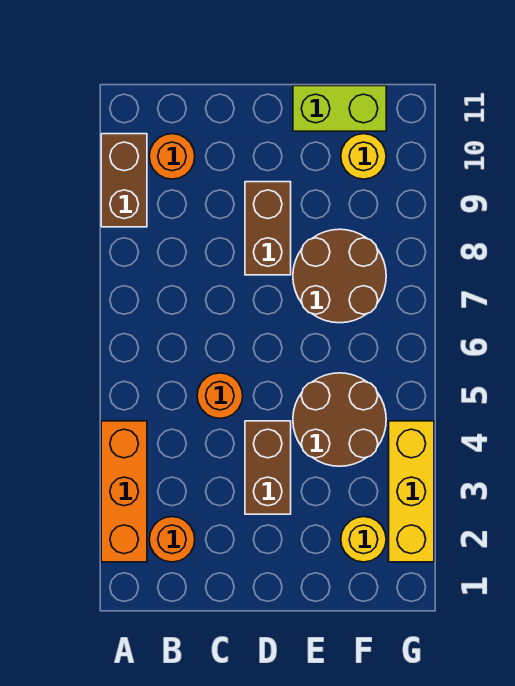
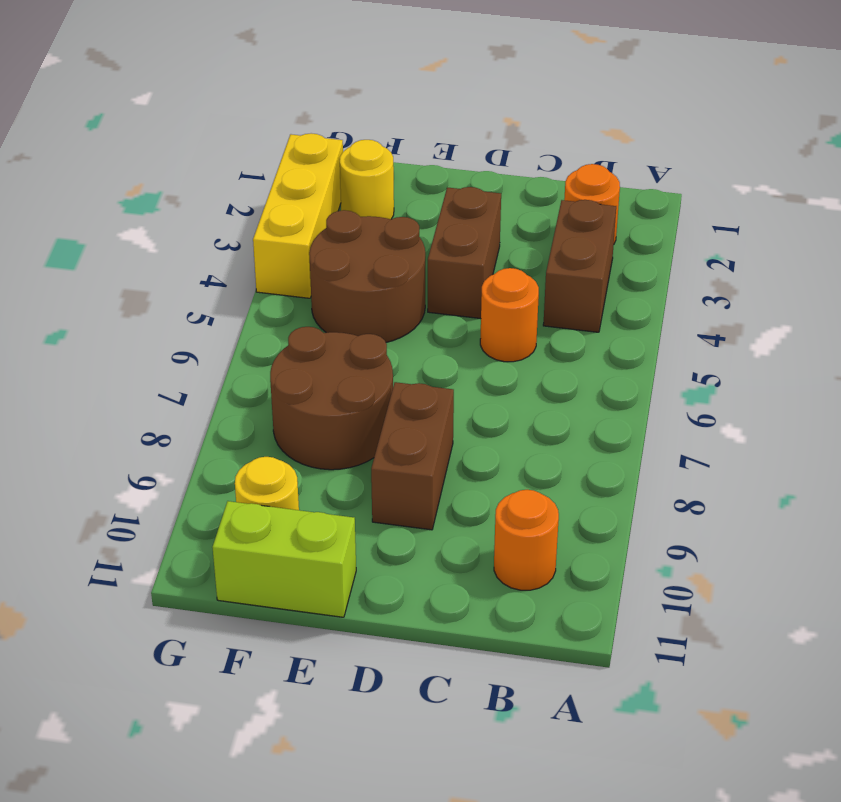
orange brick A2:A4 level 1 -> none
brown brick A9:A10 level 1 -> brown brick B3:B4 level 1

